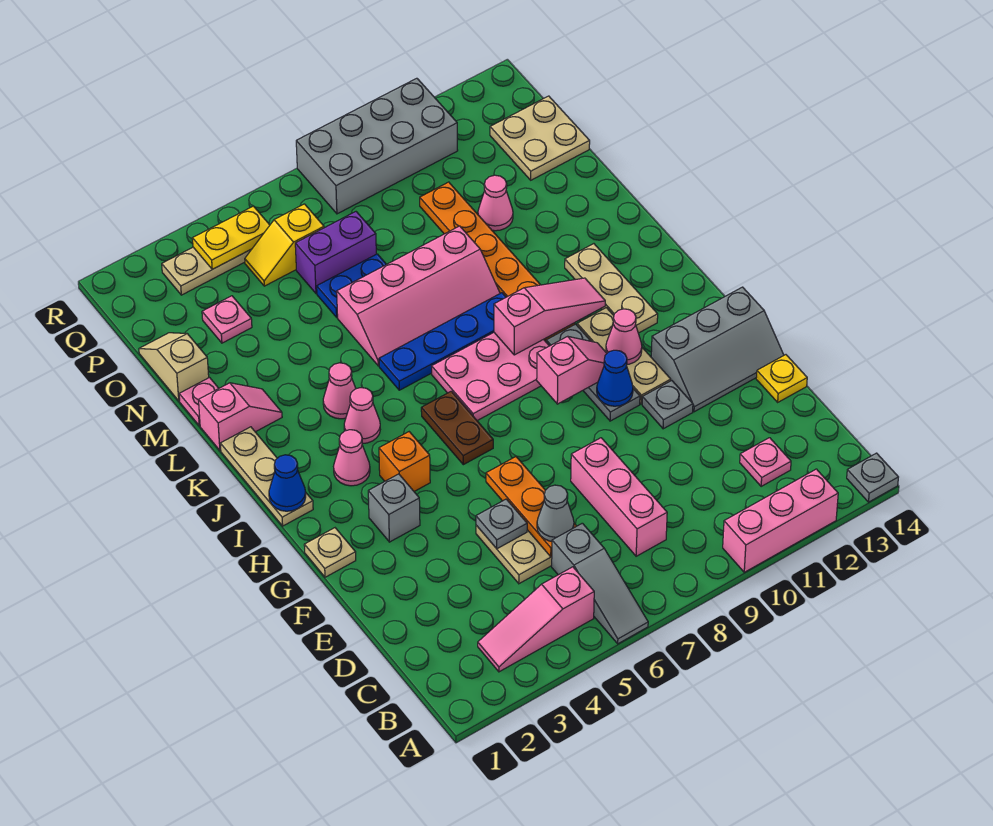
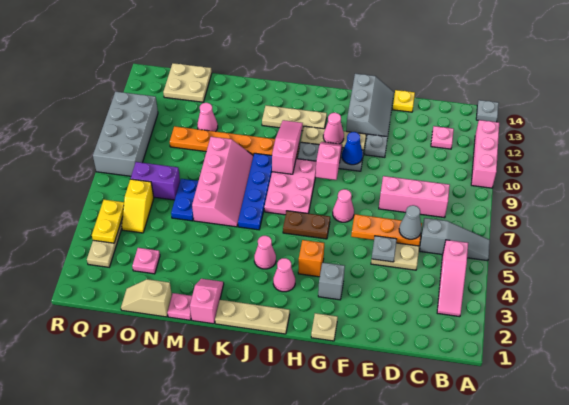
blue cone I1 level 2 -> none
pink cone K4 level 1 -> pink cone G7 level 1
purple brick O6:O7 level 1 -> purple brick O7:P7 level 1

